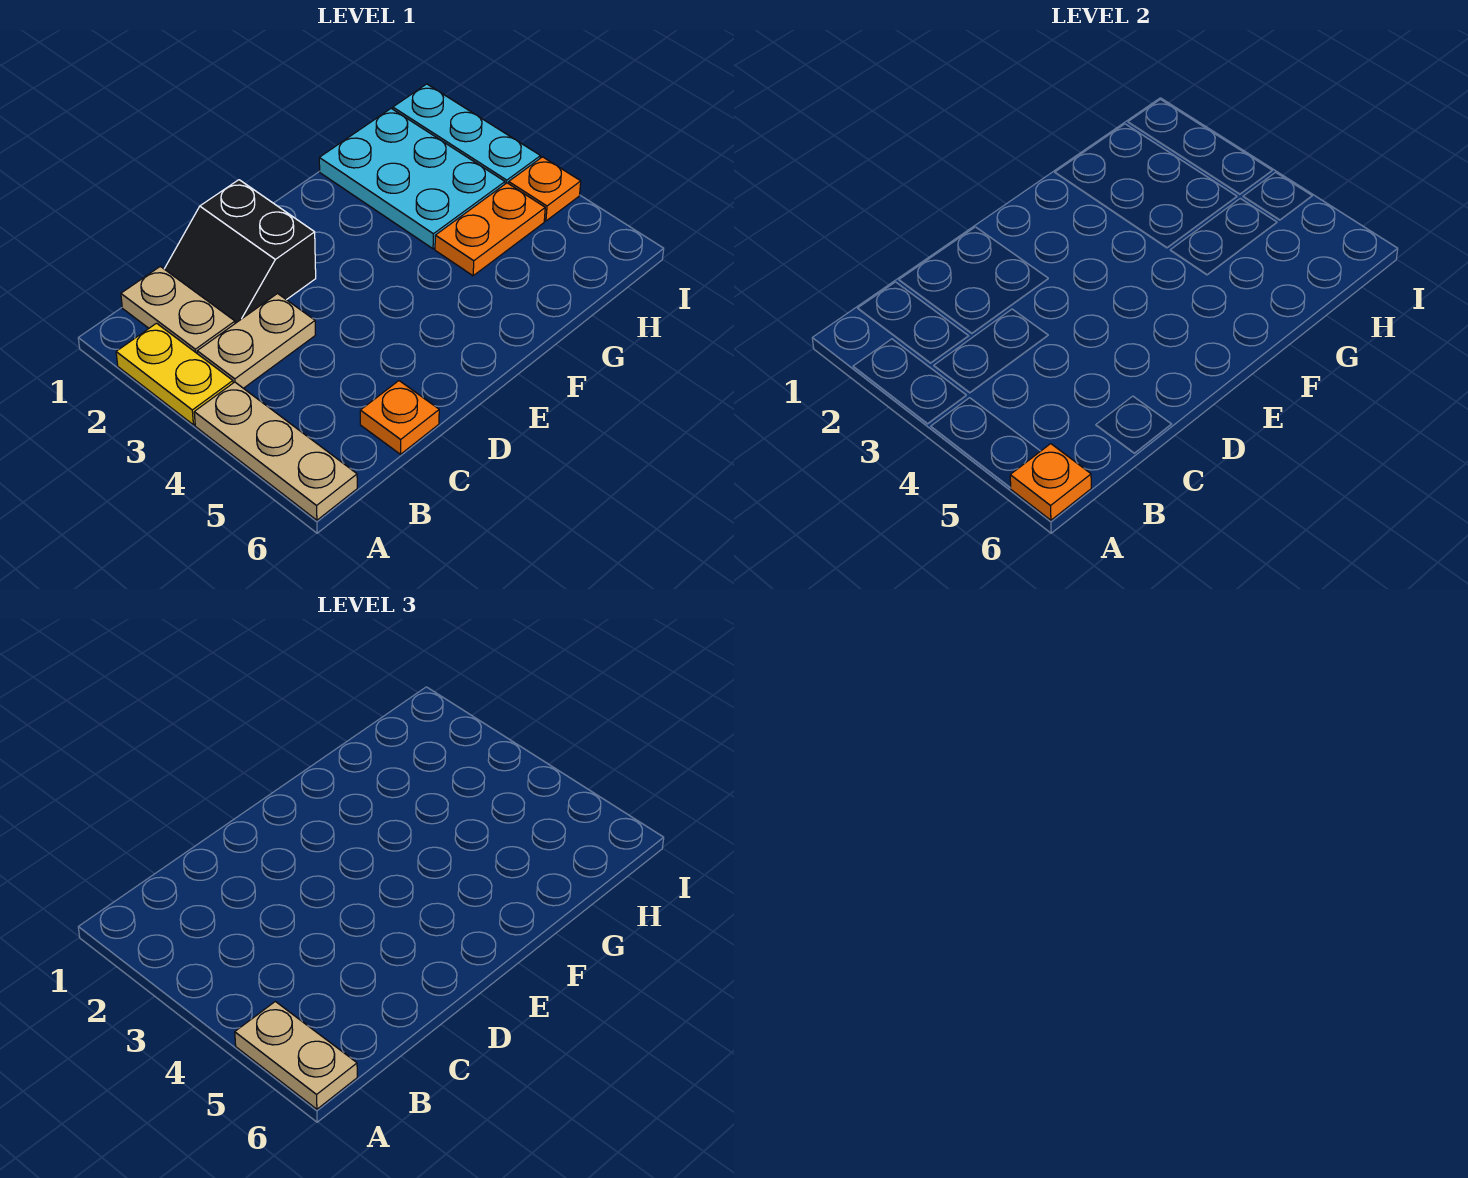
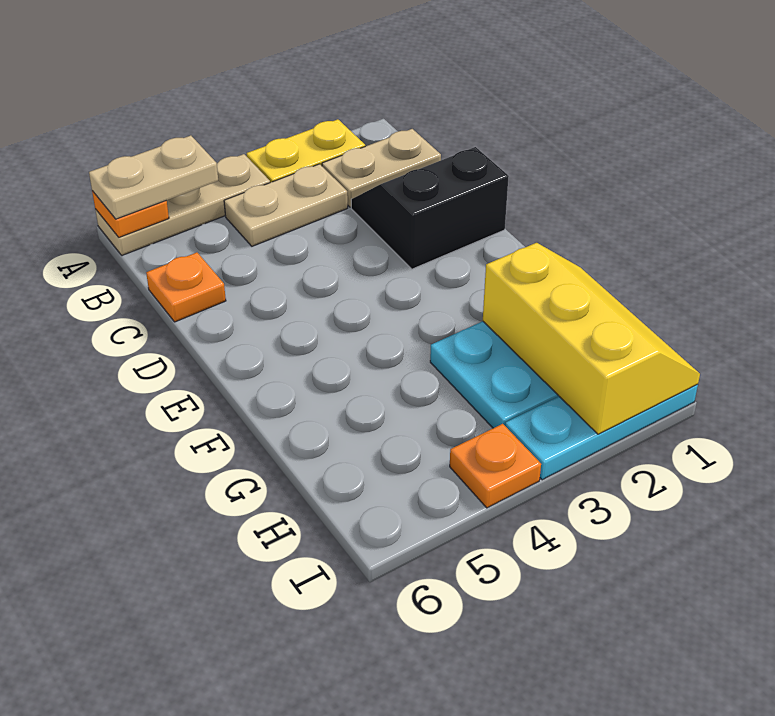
tan plate B3:C3 level 1 -> tan plate B3:B4 level 1
none -> yellow slope G1:I2 level 2 top 2
orange plate G4:H4 level 1 -> none

